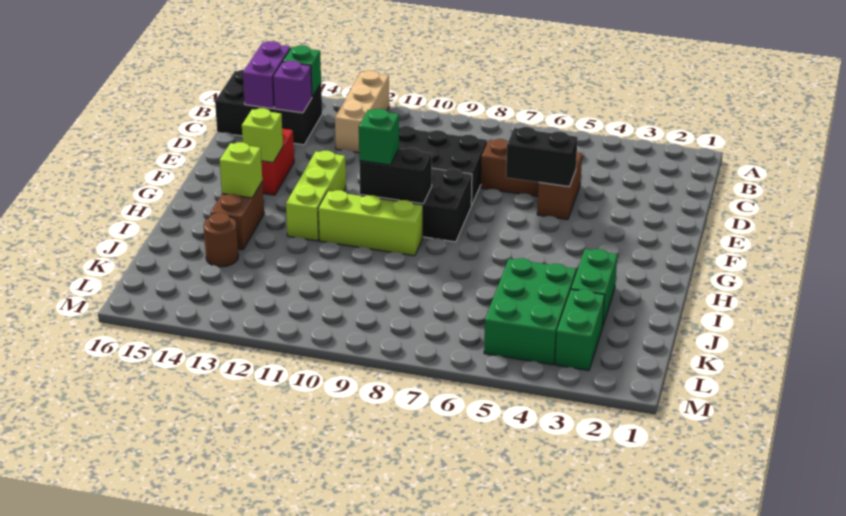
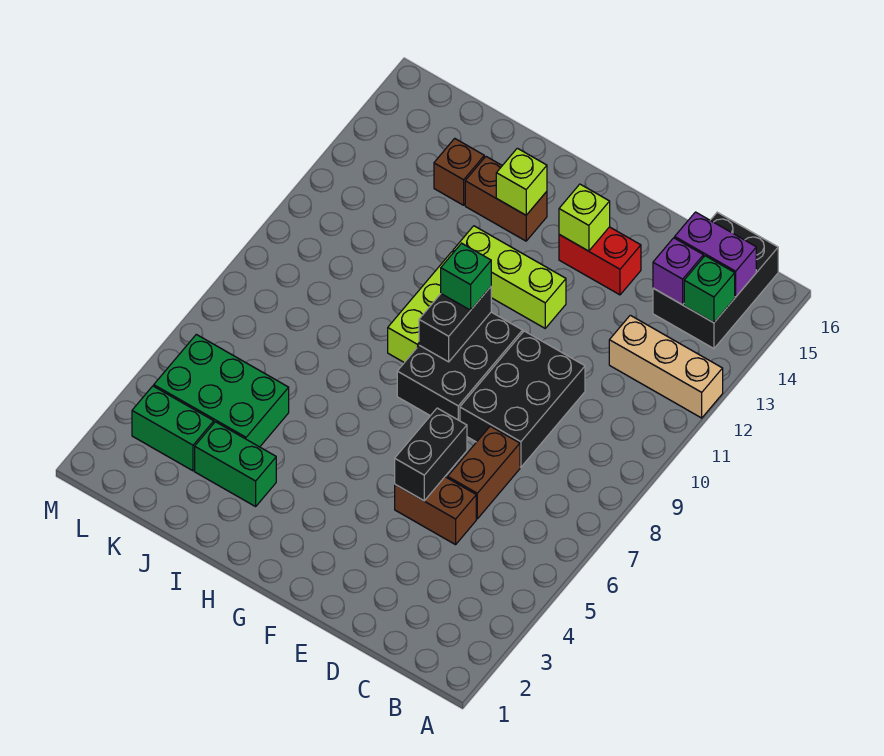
brown round brick J14 level 1 -> brown brick J14 level 1

